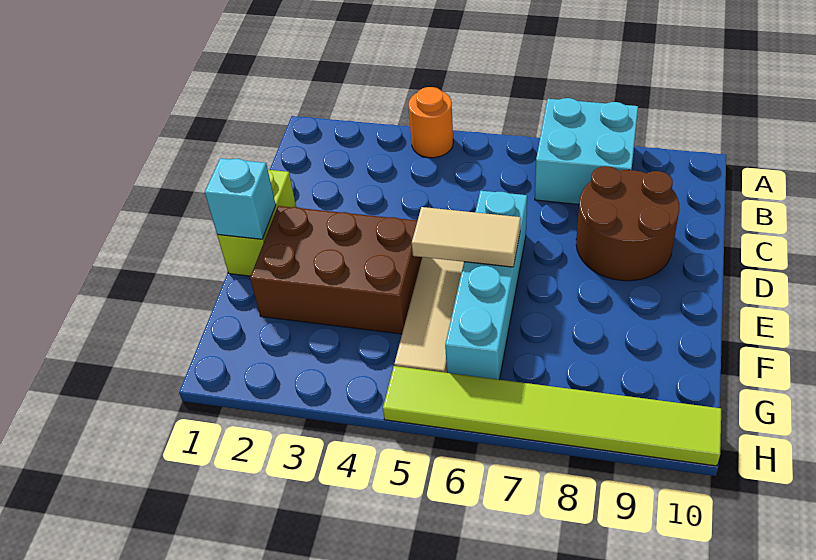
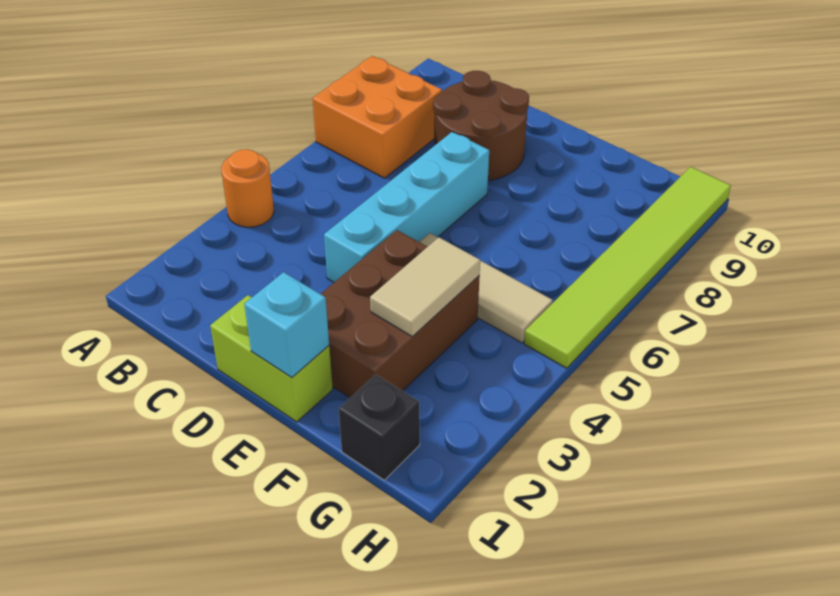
cyan brick A7:B8 level 1 -> orange brick A7:B8 level 1
cyan brick D6:G6 level 1 -> cyan brick D4:D7 level 1
tan tile E5:E6 level 2 -> tan tile F3:F4 level 2
none -> black brick G1 level 1

